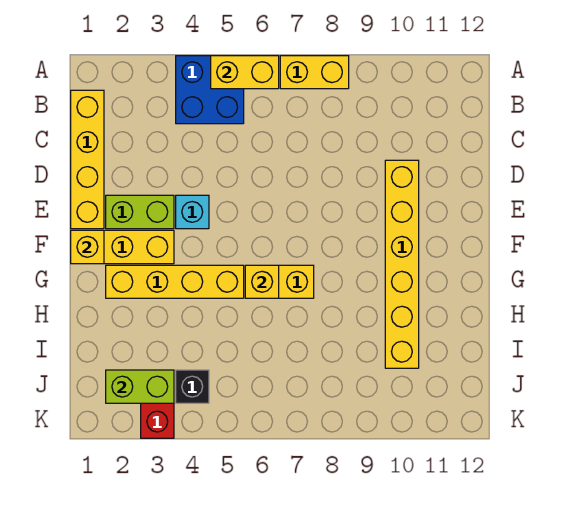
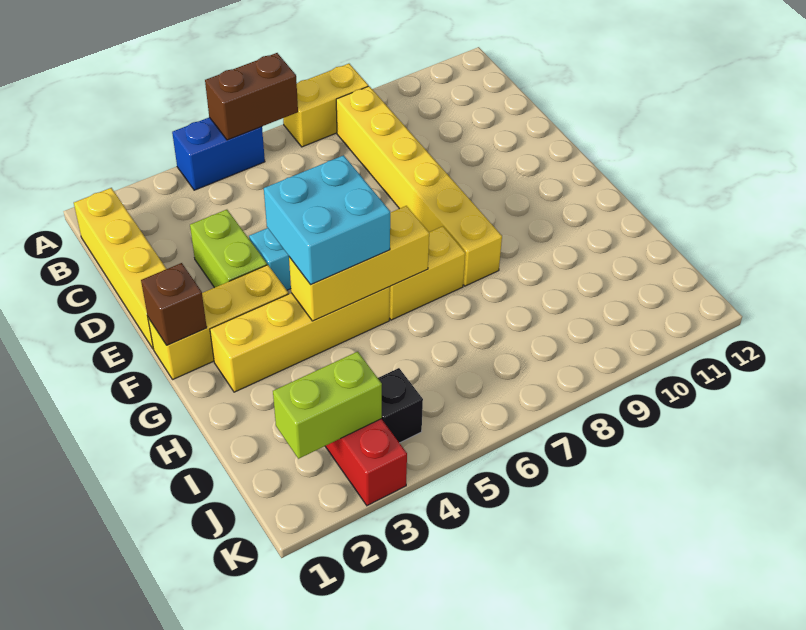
blue brick A4:B5 level 1 -> blue brick A4:A5 level 1
yellow brick A5:A6 level 2 -> brown brick A5:A6 level 2
yellow brick D10:I10 level 1 -> yellow brick B8:G8 level 1
lime brick E2:E3 level 1 -> lime brick D3:E3 level 1
yellow brick F1 level 2 -> brown brick F1 level 2
none -> cyan brick F4:G5 level 3
yellow brick G6 level 2 -> yellow brick G4:G6 level 2

